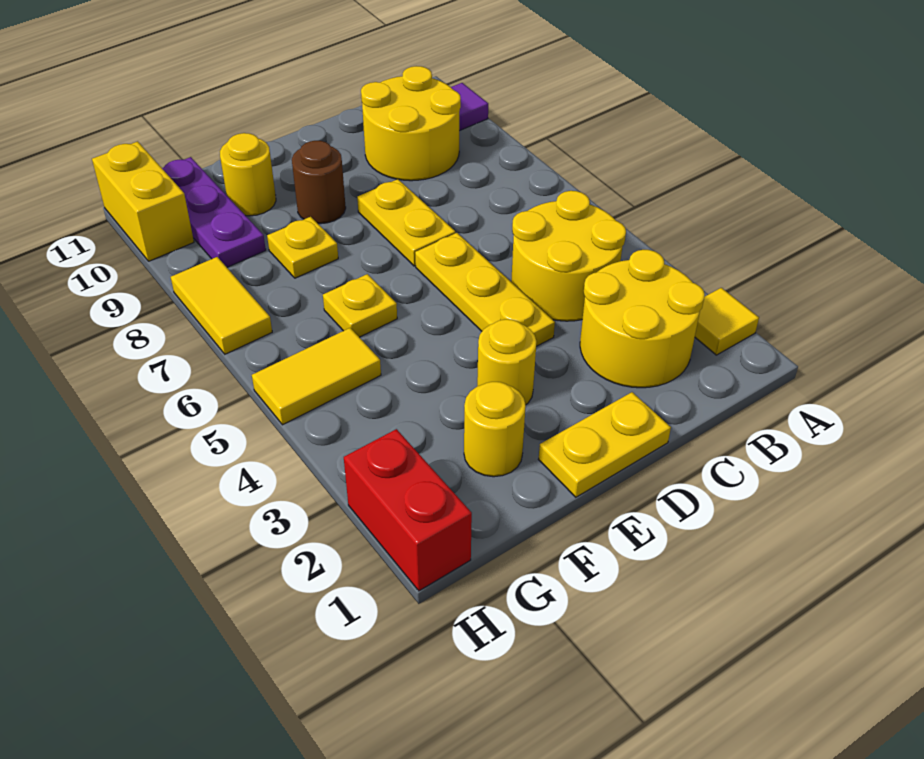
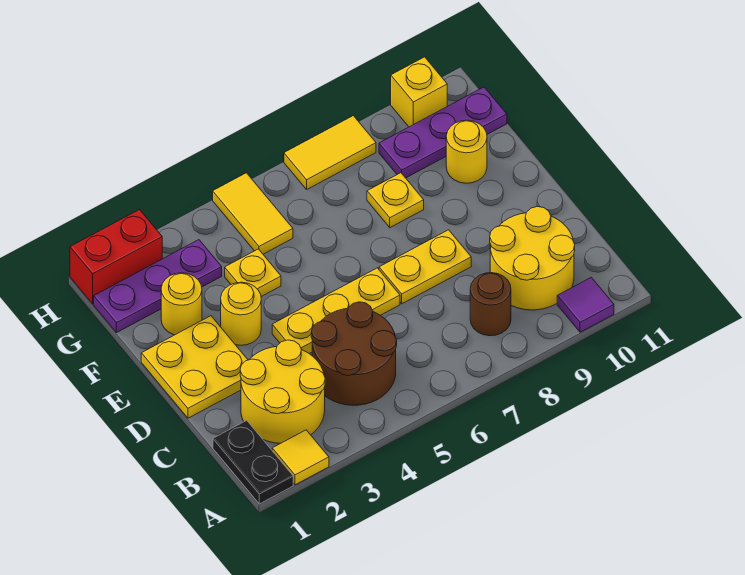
none -> black plate A1:B1 level 1
yellow round brick B4:C5 level 1 -> brown round brick B4:C5 level 1
yellow plate D1:E1 level 1 -> yellow plate D1:E2 level 1
brown round brick E9 level 1 -> brown round brick B8 level 1
yellow plate F6 level 1 -> yellow plate F4 level 1
none -> purple plate G1:G3 level 1
yellow brick H10:H11 level 1 -> yellow brick H10 level 1

